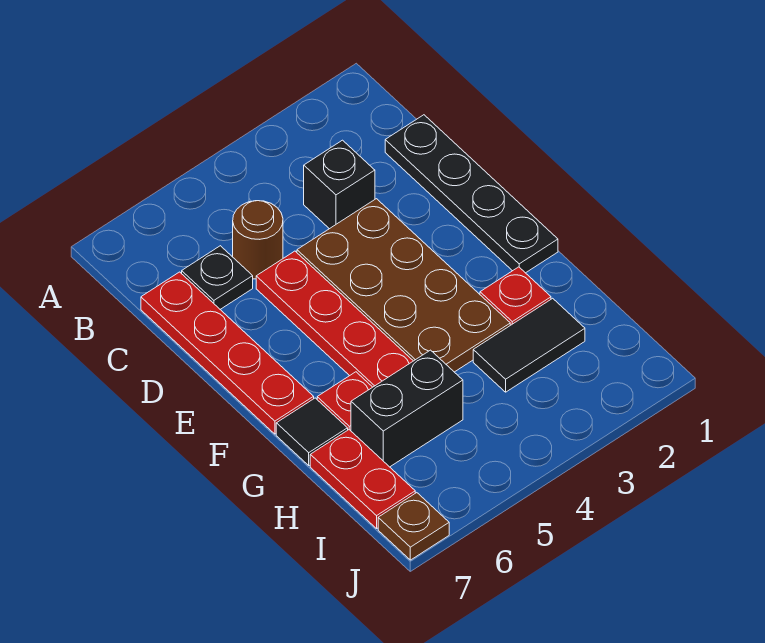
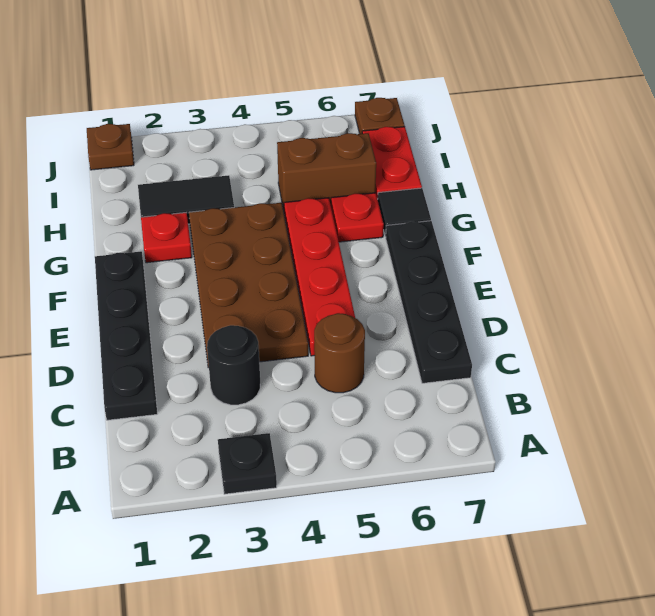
black brick C3 level 1 -> black round brick C3 level 1
black plate C6 level 1 -> black plate A3 level 1
red plate C7:F7 level 1 -> black plate C7:F7 level 1
black brick H5:H6 level 1 -> brown brick H5:H6 level 1
none -> brown plate J1 level 1

